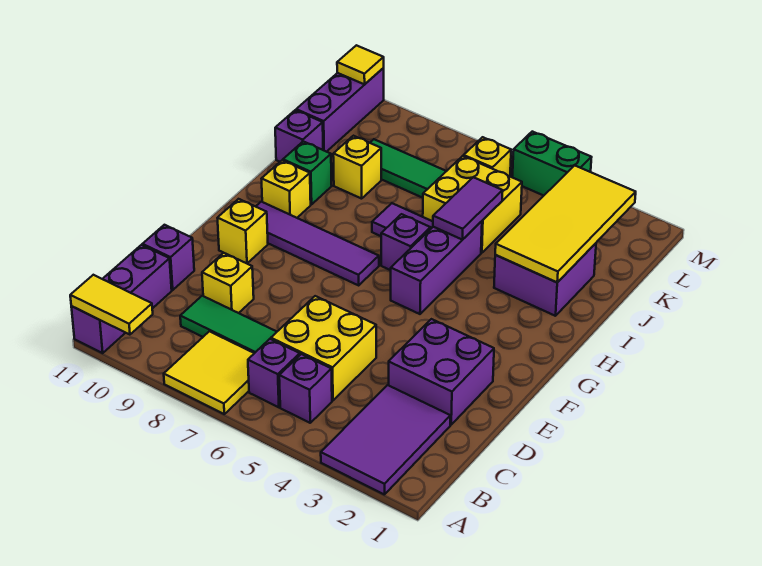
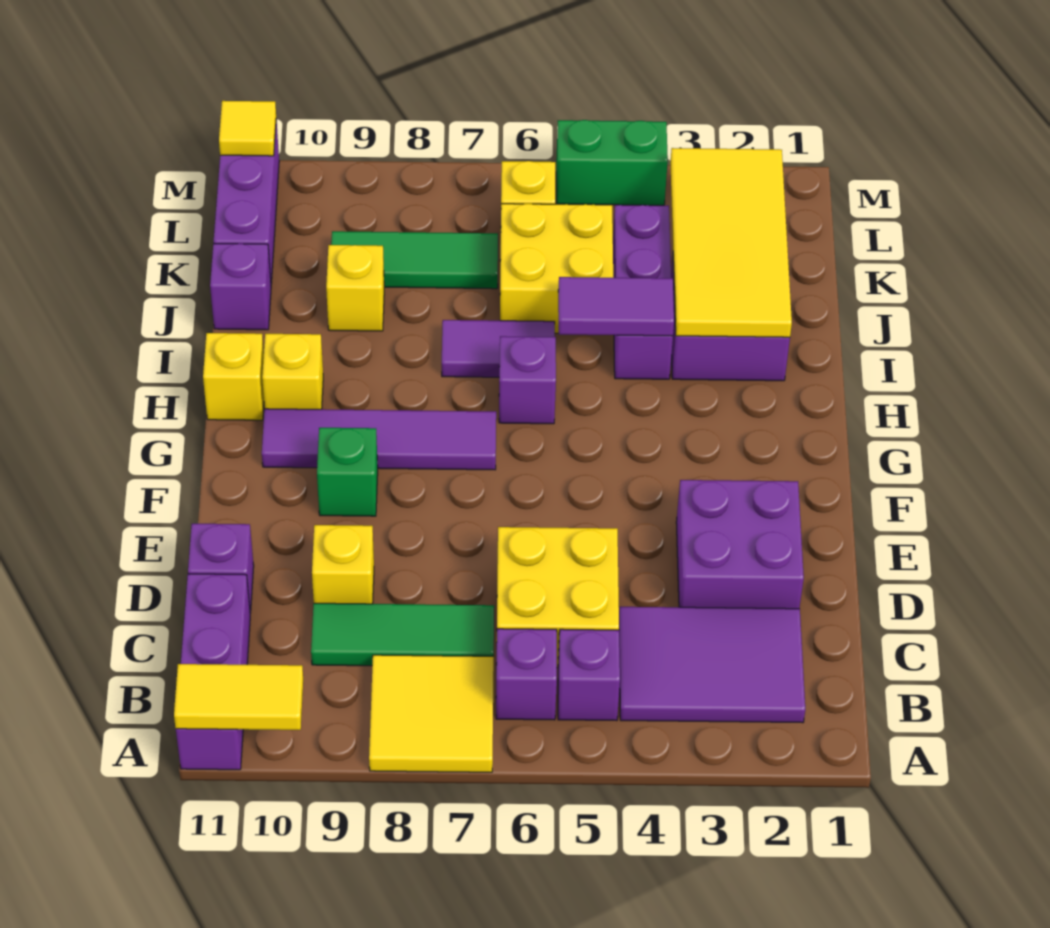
purple tile A2:C3 level 1 -> purple tile B2:C4 level 1
yellow brick F10 level 1 -> yellow brick H11 level 1
purple brick G5:I5 level 1 -> purple brick I4:K4 level 1
purple tile I5:J5 level 2 -> purple tile I4:I5 level 2
green brick I10 level 1 -> green brick F9 level 1

